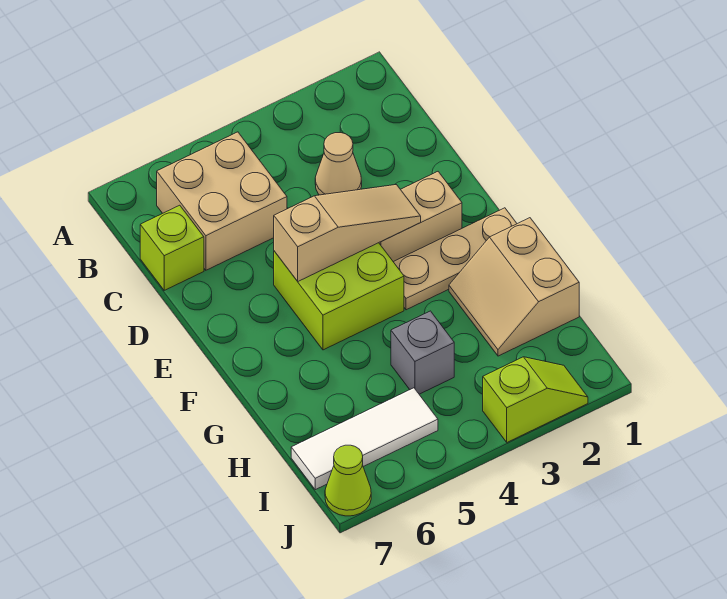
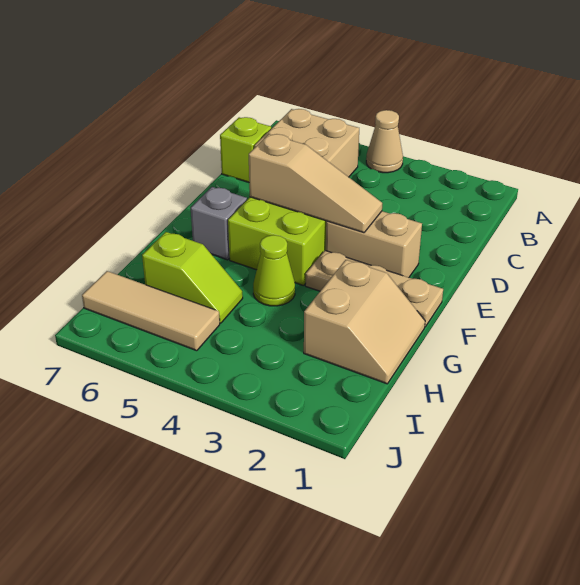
tan cone C3 level 1 -> tan cone A4 level 1
tan slope G1:H2 level 1 top 1 -> tan slope G1:H2 level 1 top 2
grey brick H4 level 1 -> grey brick F6 level 1
white tile I5:I7 level 1 -> tan tile I5:I7 level 1
lime slope J2:J3 level 1 top 3 -> lime slope H5:H6 level 1 top 6
lime cone J7 level 1 -> lime cone G4 level 1

